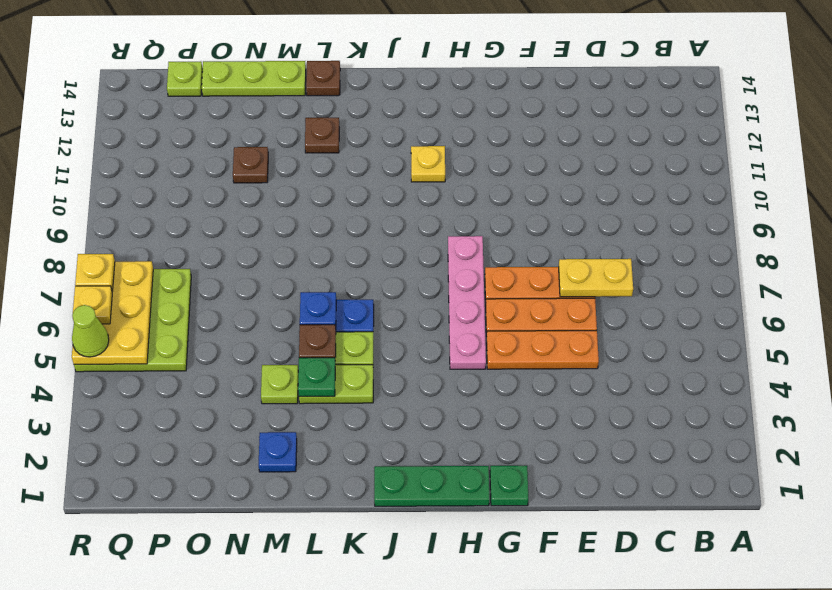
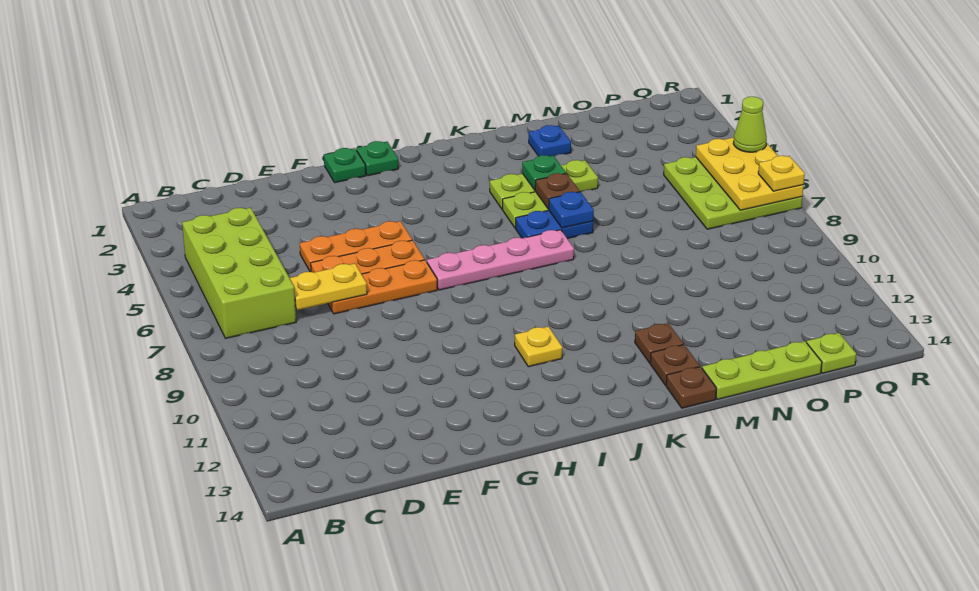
none -> lime brick B4:C7 level 1
green plate H1:J1 level 1 -> green plate H1 level 1
pink plate H5:H8 level 1 -> pink plate H7:K7 level 1
brown plate N11 level 1 -> brown plate L13 level 1
yellow plate R6 level 3 -> none

